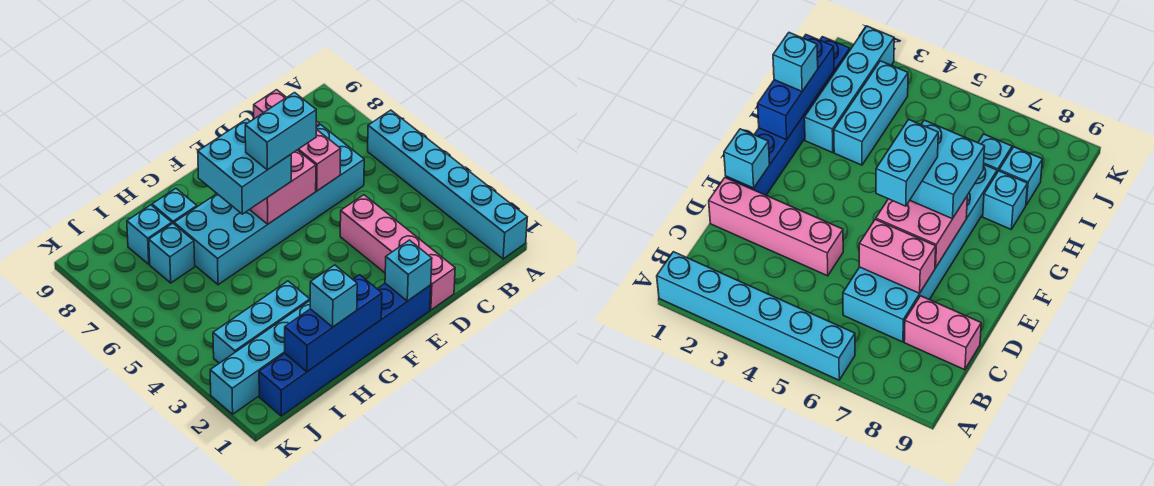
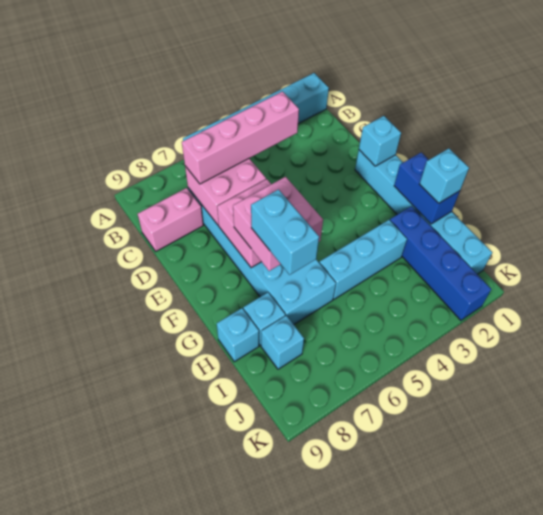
pink brick D1:D4 level 1 -> pink brick C4:C7 level 3
pink brick D6:D7 level 2 -> pink brick C6:D7 level 2
blue brick E1:J1 level 1 -> cyan brick E1:J1 level 1
cyan brick E6:F6 level 4 -> cyan brick G7:H7 level 4
cyan brick F6:G7 level 3 -> pink brick F6:G7 level 3
blue brick G1:I1 level 2 -> blue brick G1:H1 level 2
cyan brick H2:K2 level 1 -> blue brick H2:K2 level 1
cyan brick H3:J3 level 1 -> cyan brick H3:H5 level 1
cyan brick I7 level 1 -> cyan brick H9 level 1

